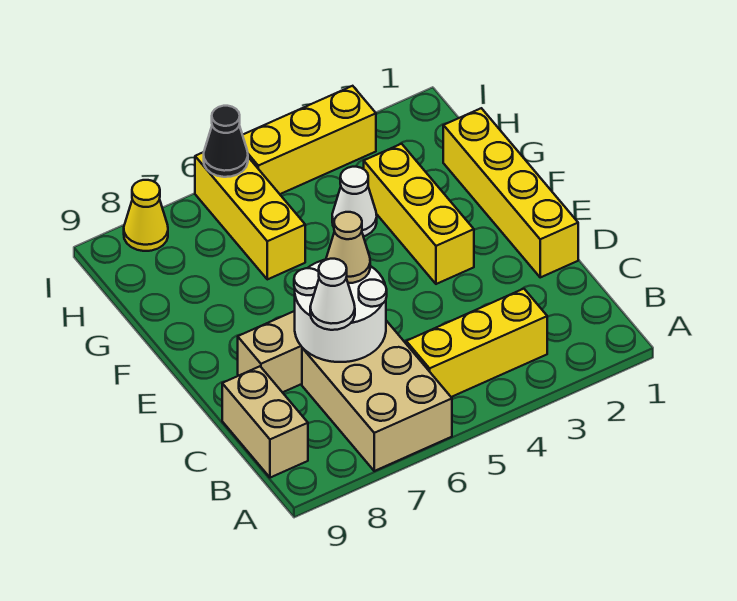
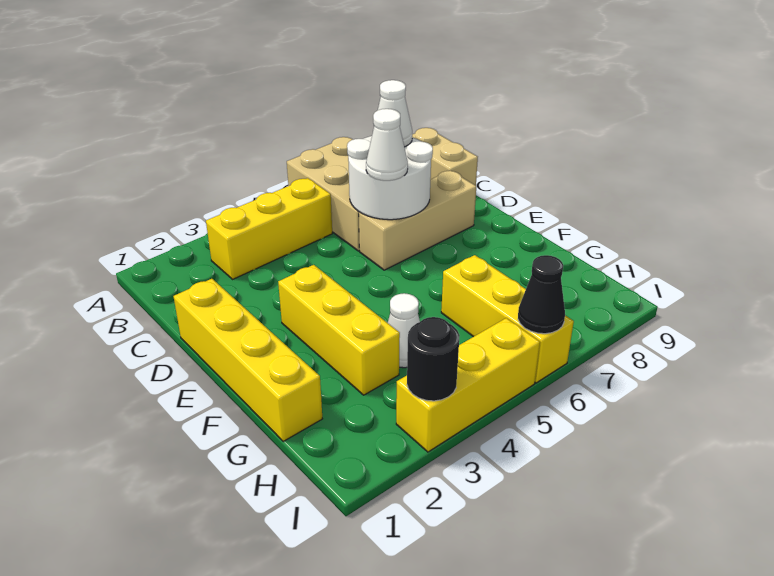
tan cone D6 level 3 -> white cone D6 level 3
none -> black round brick I3 level 2
yellow cone I8 level 1 -> none

